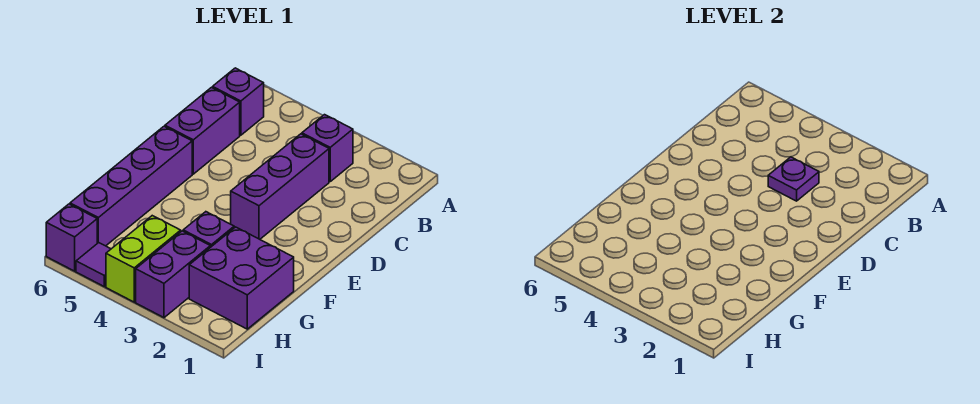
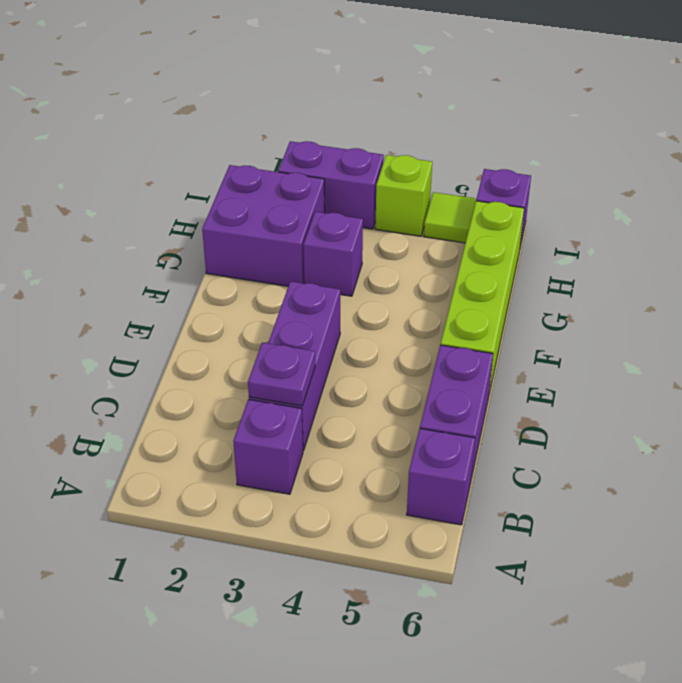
purple brick E6:H6 level 1 -> lime brick E6:H6 level 1
purple brick H3:I3 level 1 -> purple brick I2:I3 level 1
lime brick H4:I4 level 1 -> lime brick I4 level 1
purple tile I5 level 1 -> lime tile I5 level 1

